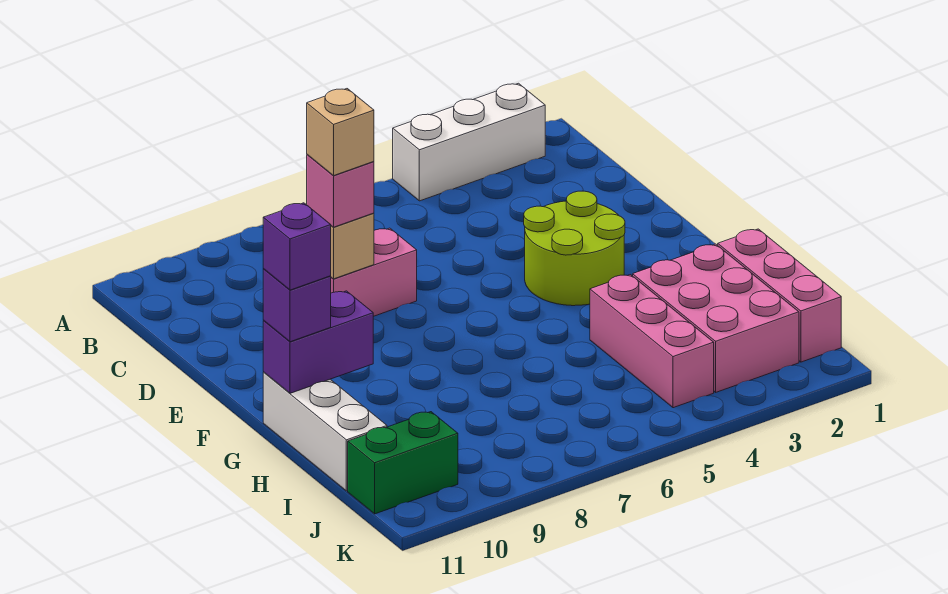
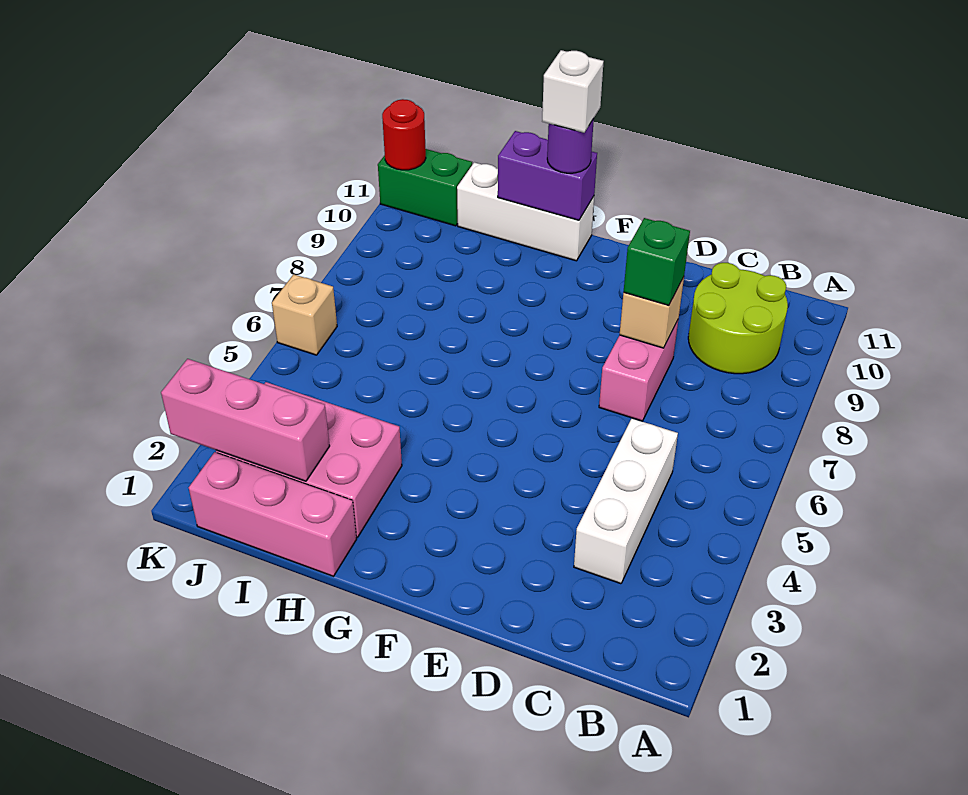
white brick A2:A4 level 1 -> white brick C3:C5 level 1
pink brick D8 level 3 -> green brick D8 level 3
tan brick D8 level 4 -> tan brick K6 level 1
lime round brick E3:F4 level 1 -> lime round brick B9:C10 level 1
purple brick G10:G11 level 2 -> purple brick G11:H11 level 2
purple brick G11 level 3 -> purple round brick G11 level 3
purple brick G11 level 4 -> white brick G11 level 4
pink brick H4:J4 level 1 -> pink brick I2:K2 level 2
green brick J10:J11 level 1 -> green brick J11:K11 level 1
none -> red round brick K11 level 2

